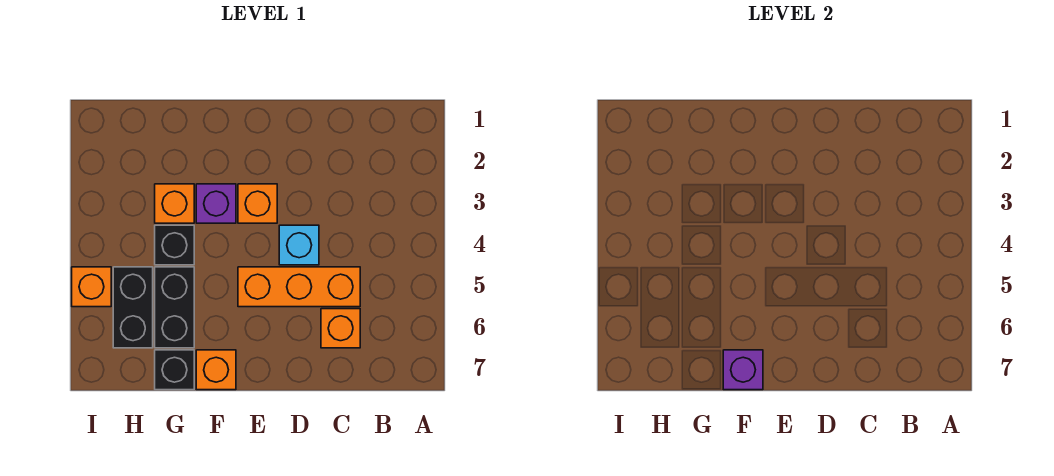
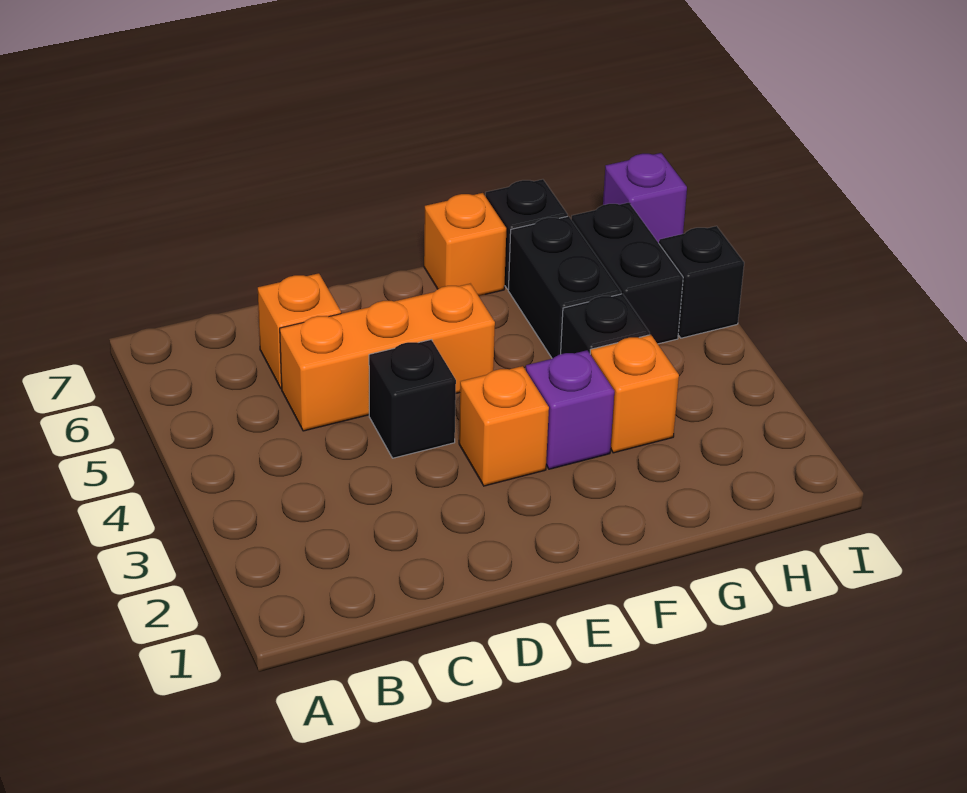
cyan brick D4 level 1 -> black brick D4 level 1
purple brick F7 level 2 -> purple brick I7 level 1
orange brick I5 level 1 -> black brick I5 level 1

